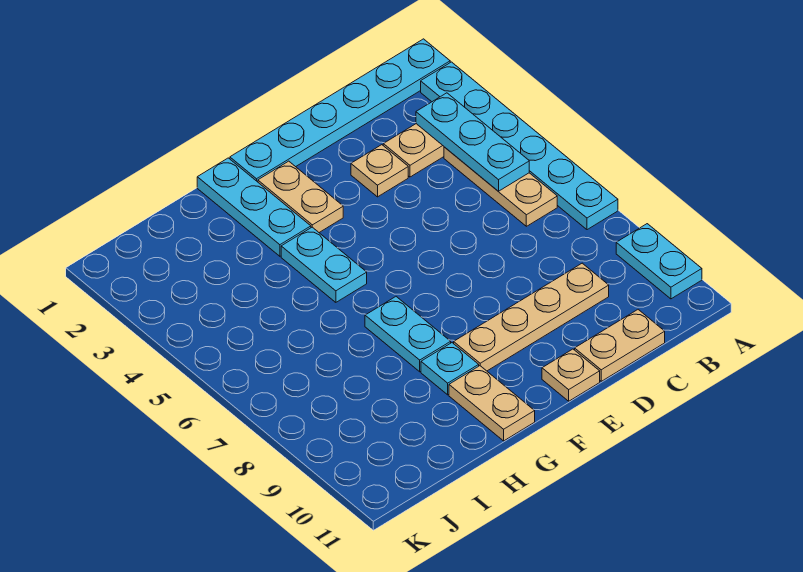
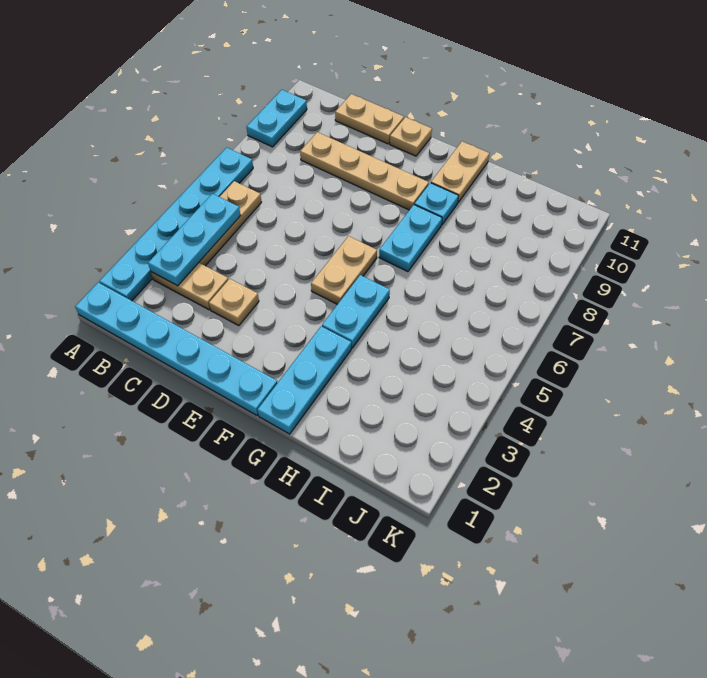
tan plate F2:F3 level 1 -> tan plate F5:F6 level 1

